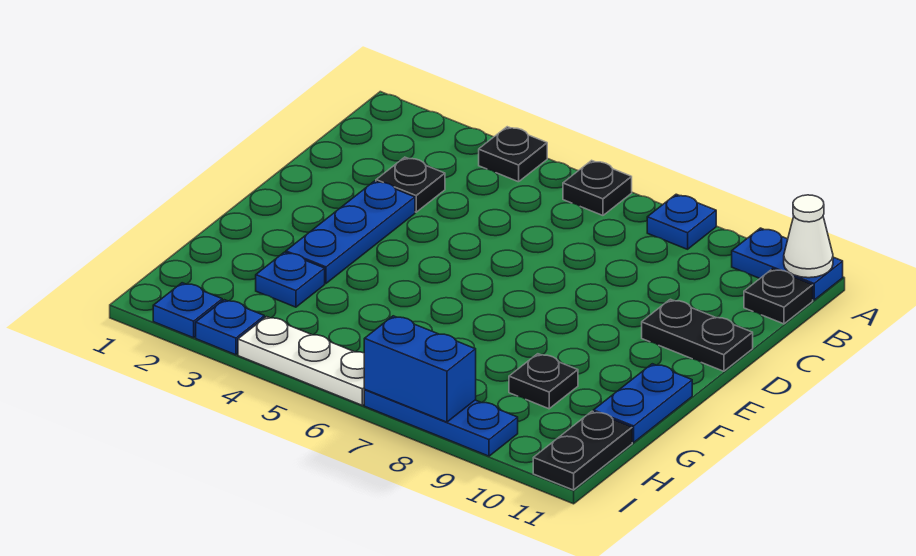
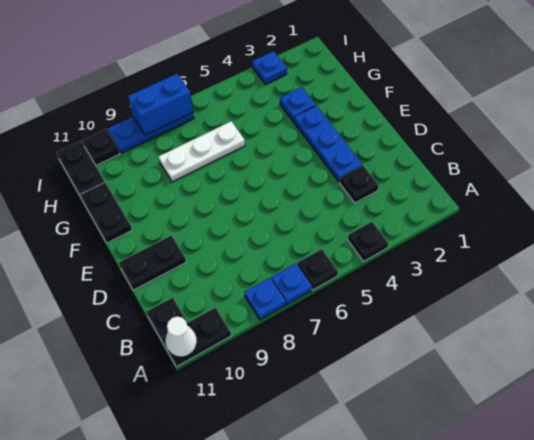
blue plate A10:A11 level 1 -> black plate A10:A11 level 1
blue plate F11:G11 level 1 -> black plate F11:G11 level 1
black plate G9 level 1 -> black plate I10 level 1
blue plate I2 level 1 -> blue plate A7 level 1
white plate I4:I6 level 1 -> white plate G6:G8 level 1

